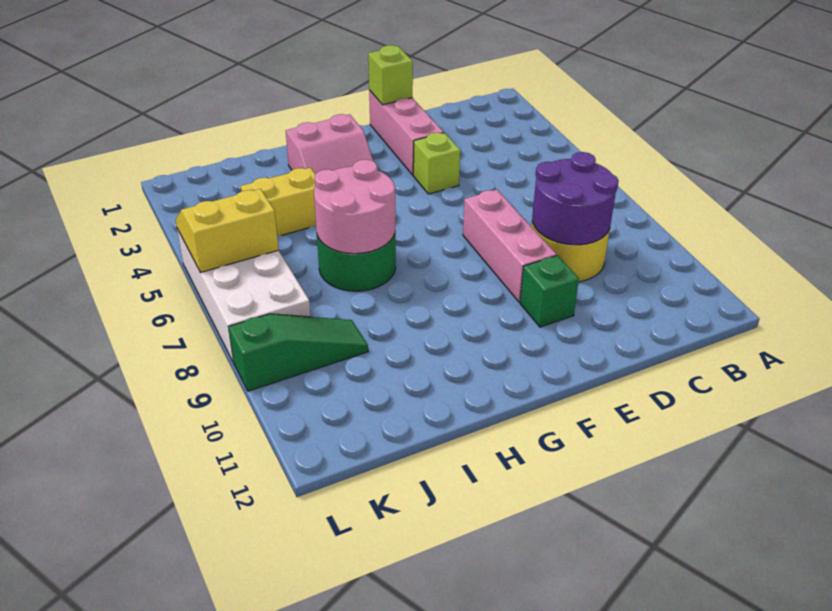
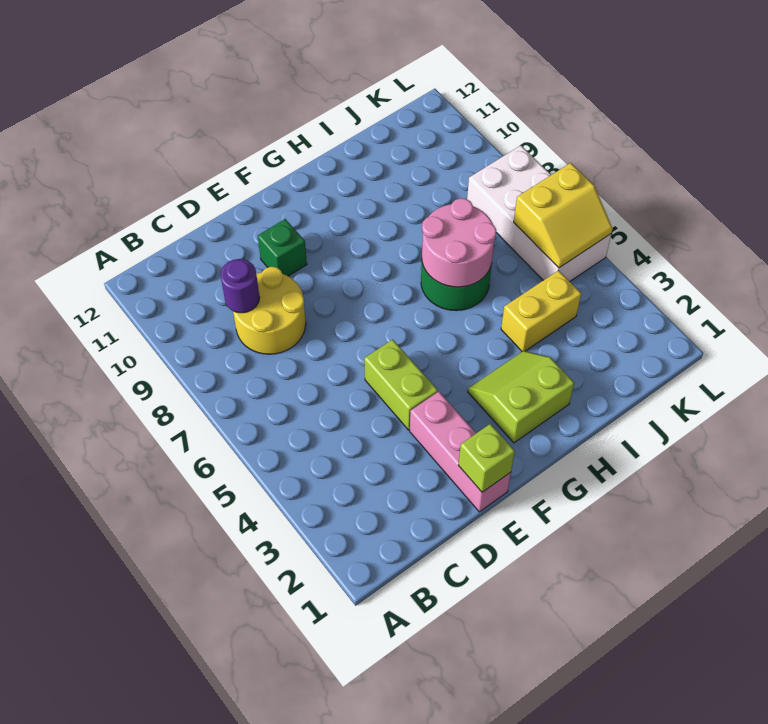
purple round brick C8:D9 level 2 -> purple round brick C9 level 2
lime brick E4 level 1 -> lime brick E4:E5 level 1
pink brick E7:E9 level 1 -> none
pink slope G2:H3 level 1 top 2 -> lime slope G2:H3 level 1 top 2
green slope J9:L9 level 1 top L -> none

